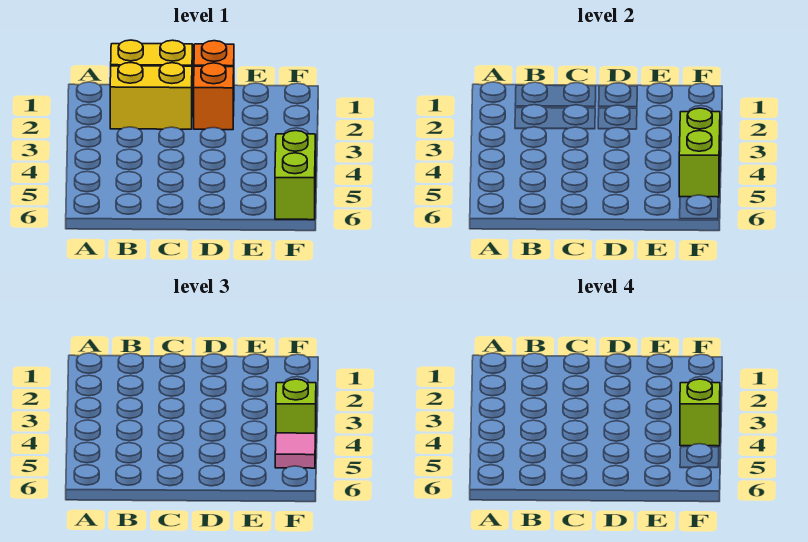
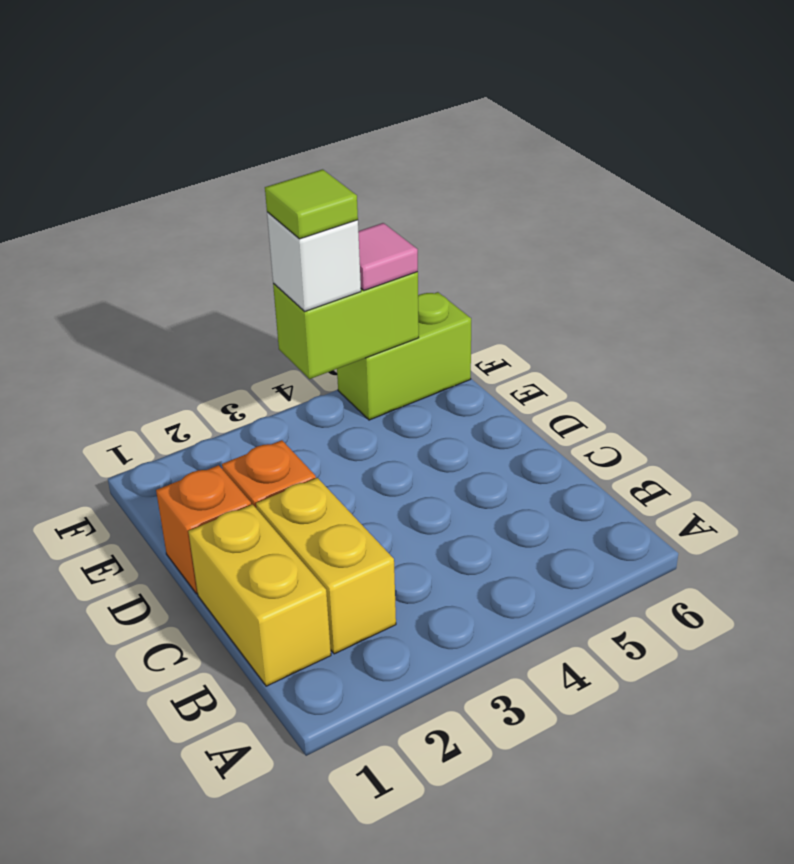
lime brick F4 level 3 -> white brick F4 level 3
lime brick F4 level 4 -> lime tile F4 level 4

